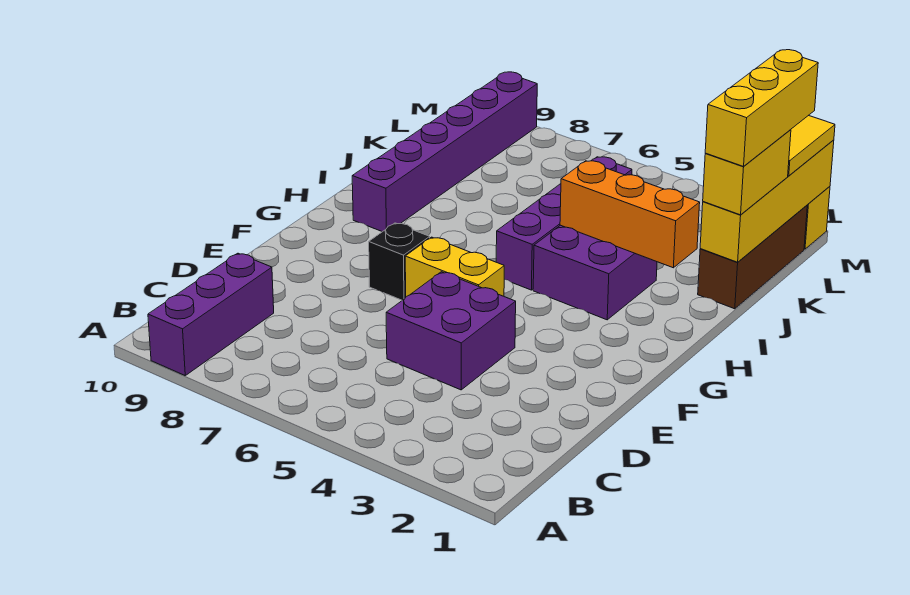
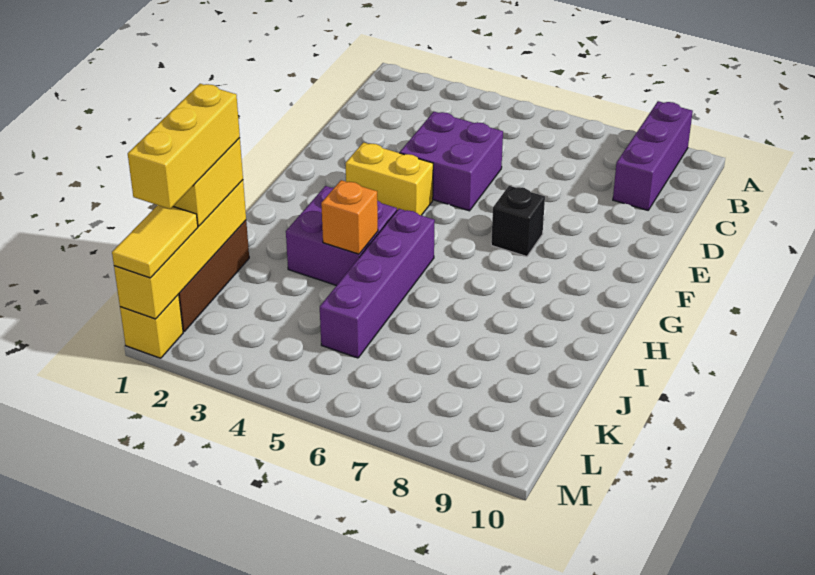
yellow brick F5:F6 level 1 -> yellow brick F3:F4 level 1
purple brick H9:M9 level 1 -> none
orange brick I2:I4 level 2 -> orange brick I4 level 2

